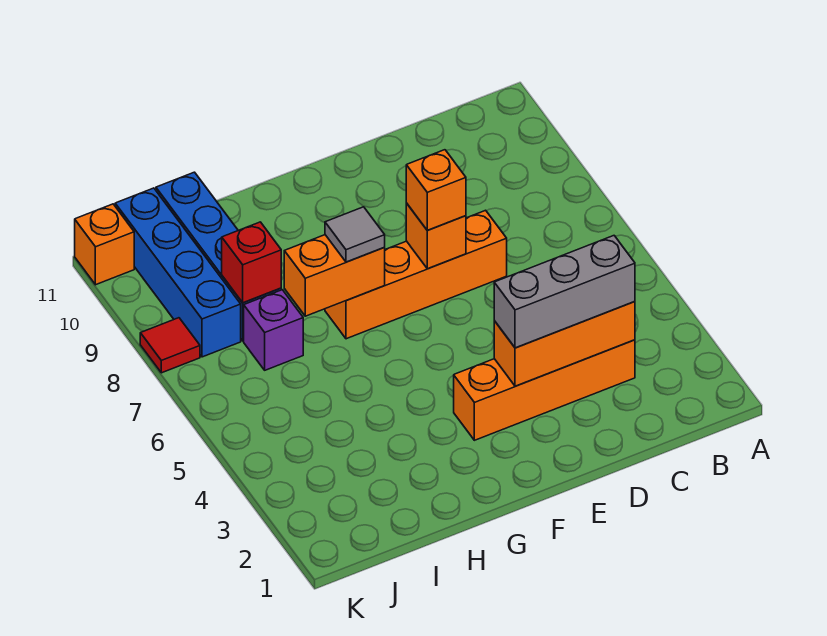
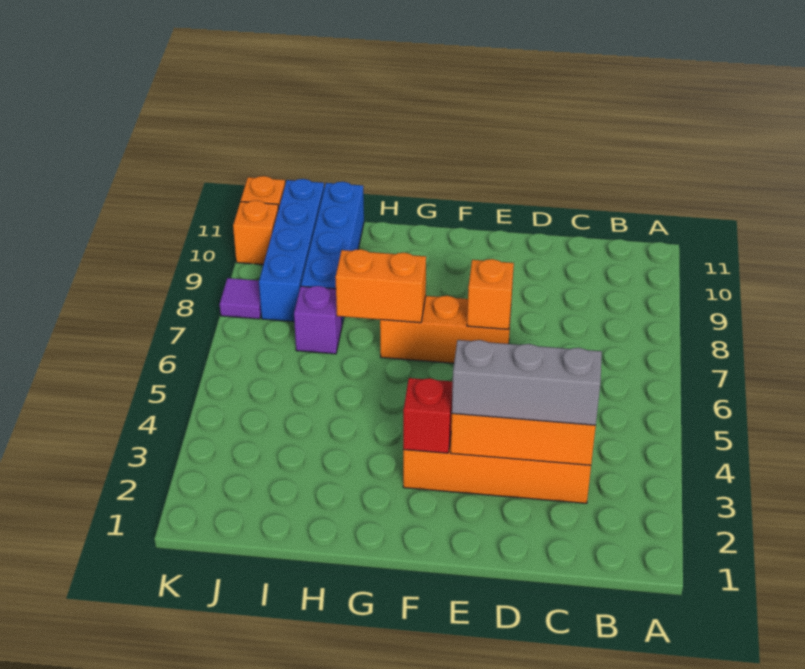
orange brick D7:G7 level 1 -> orange brick E7:G7 level 1
orange brick E7 level 3 -> orange brick K10 level 1
grey tile G7 level 3 -> none
red brick I8 level 2 -> red brick F3 level 2
red tile K8 level 1 -> purple tile K8 level 1

